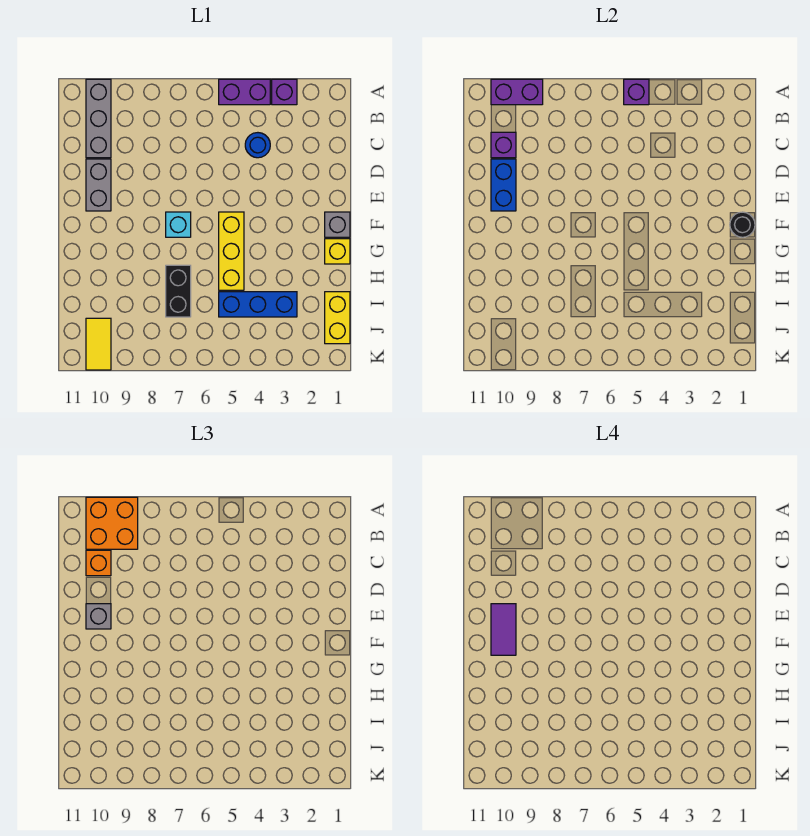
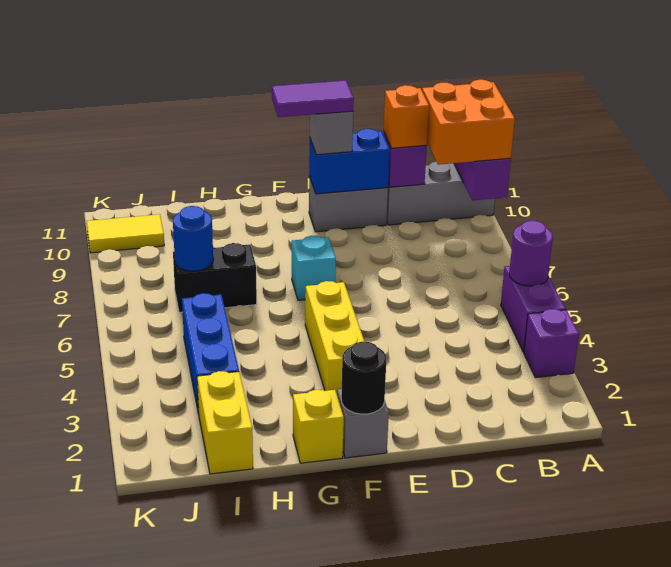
purple brick A5 level 2 -> purple round brick A5 level 2
blue round brick C4 level 1 -> blue round brick I7 level 2
yellow brick F5:H5 level 1 -> yellow brick F3:F5 level 1
yellow brick I1:J1 level 1 -> yellow brick I1:I2 level 1

